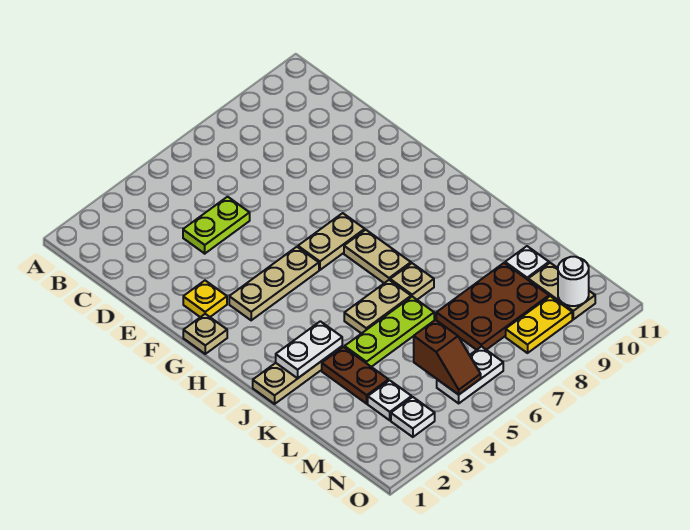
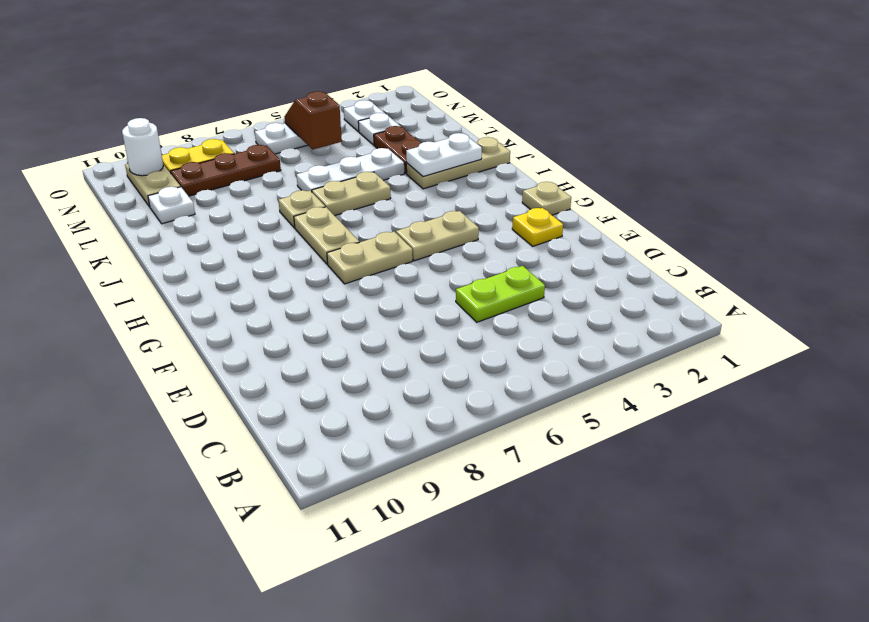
tan plate G3:G5 level 1 -> tan plate G4:G5 level 1
lime plate K4:K6 level 1 -> white plate K4:K6 level 1
brown plate L7:M9 level 1 -> brown plate M7:M9 level 1

